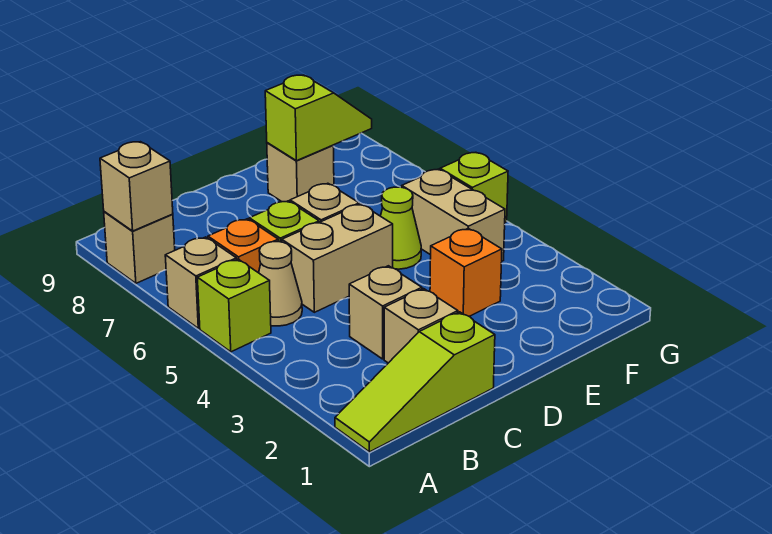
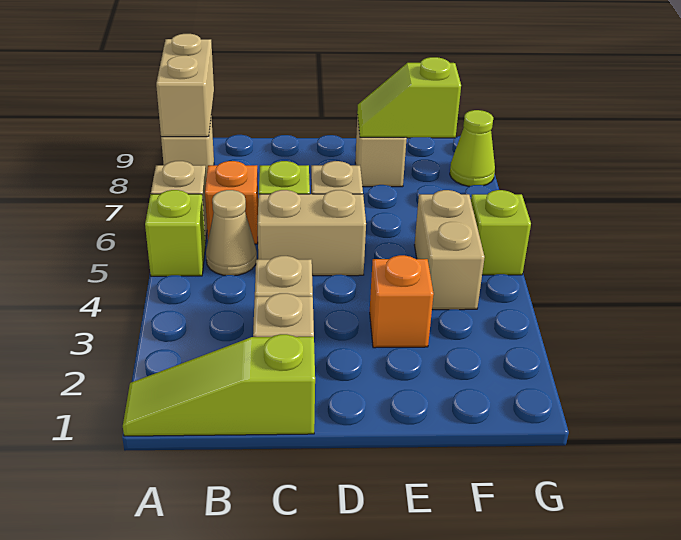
tan brick A8 level 2 -> tan brick A8:A9 level 2
lime cone E5 level 1 -> lime cone G8 level 1
lime slope E8:F8 level 2 top E -> lime slope E8:F8 level 2 top F

